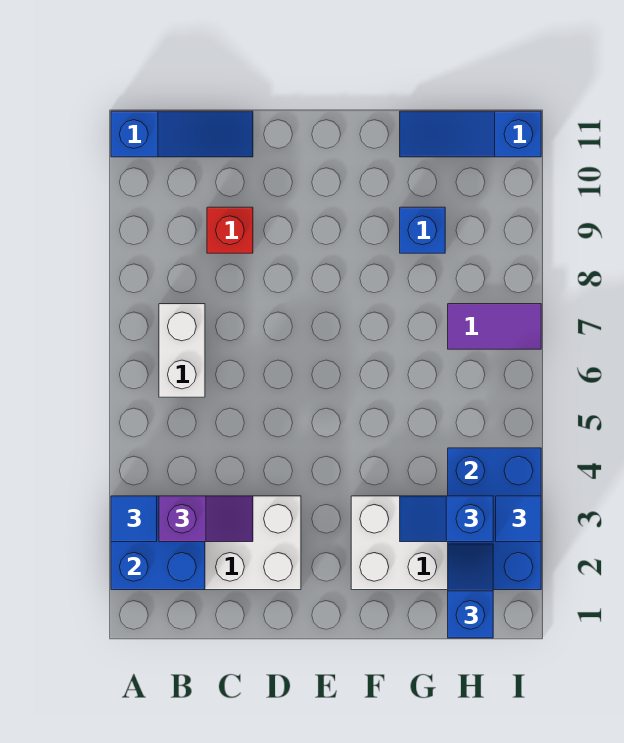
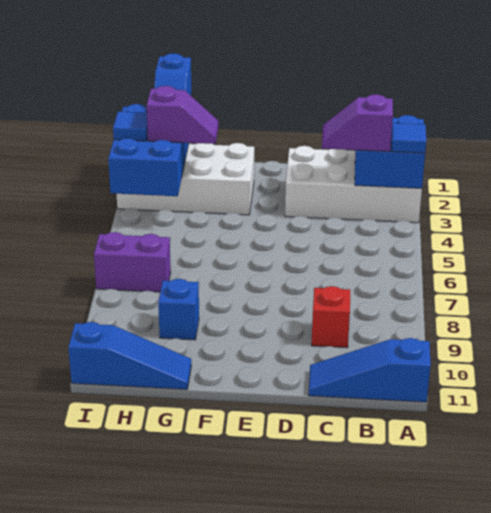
white brick B6:B7 level 1 -> none
blue slope G3:H3 level 3 top H -> purple slope G3:H3 level 3 top H
purple tile H7:I7 level 1 -> purple brick H7:I7 level 1

